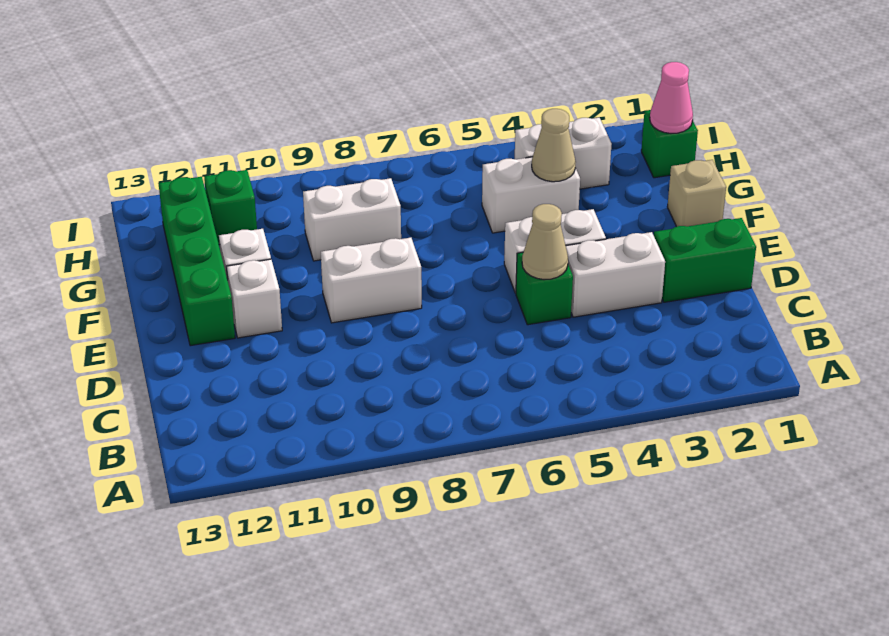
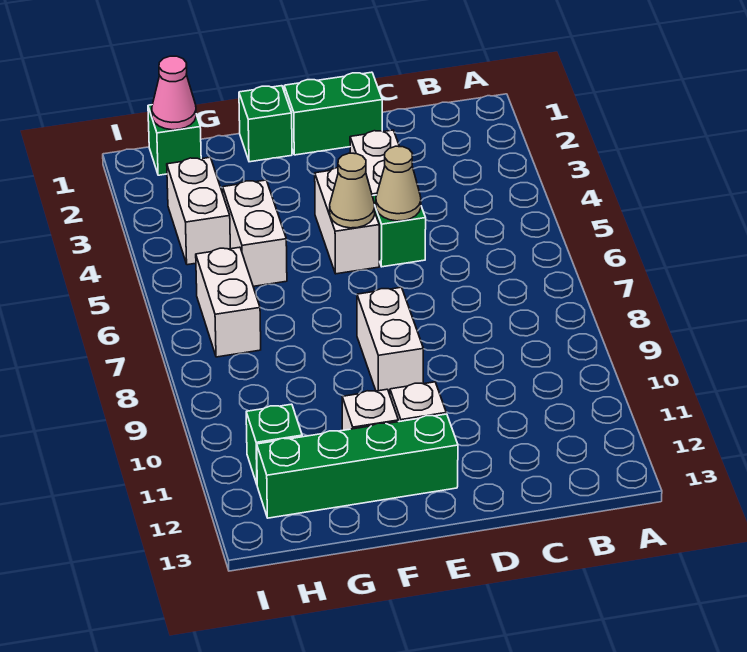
green brick D1:D2 level 1 -> green brick D1:E1 level 1
tan brick F1 level 1 -> green brick F1 level 1
tan cone G4 level 2 -> tan cone E5 level 2
white brick G8:G9 level 1 -> white brick H6:H7 level 1

